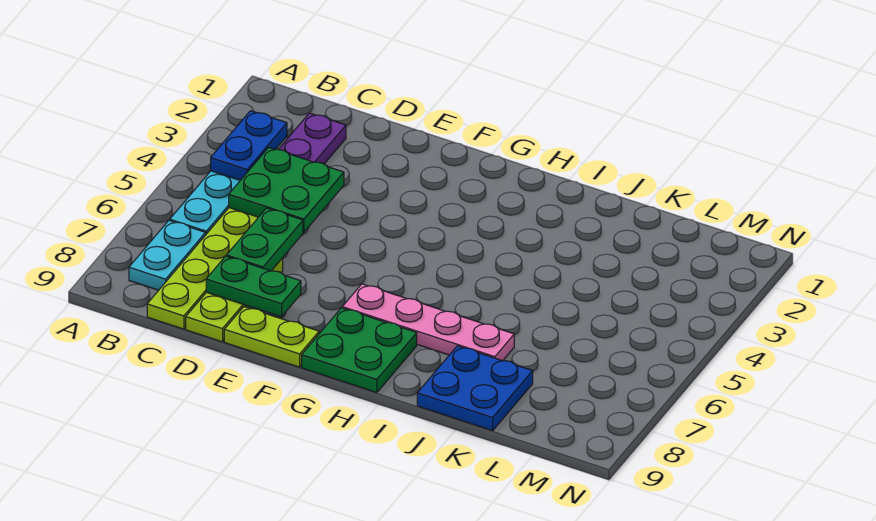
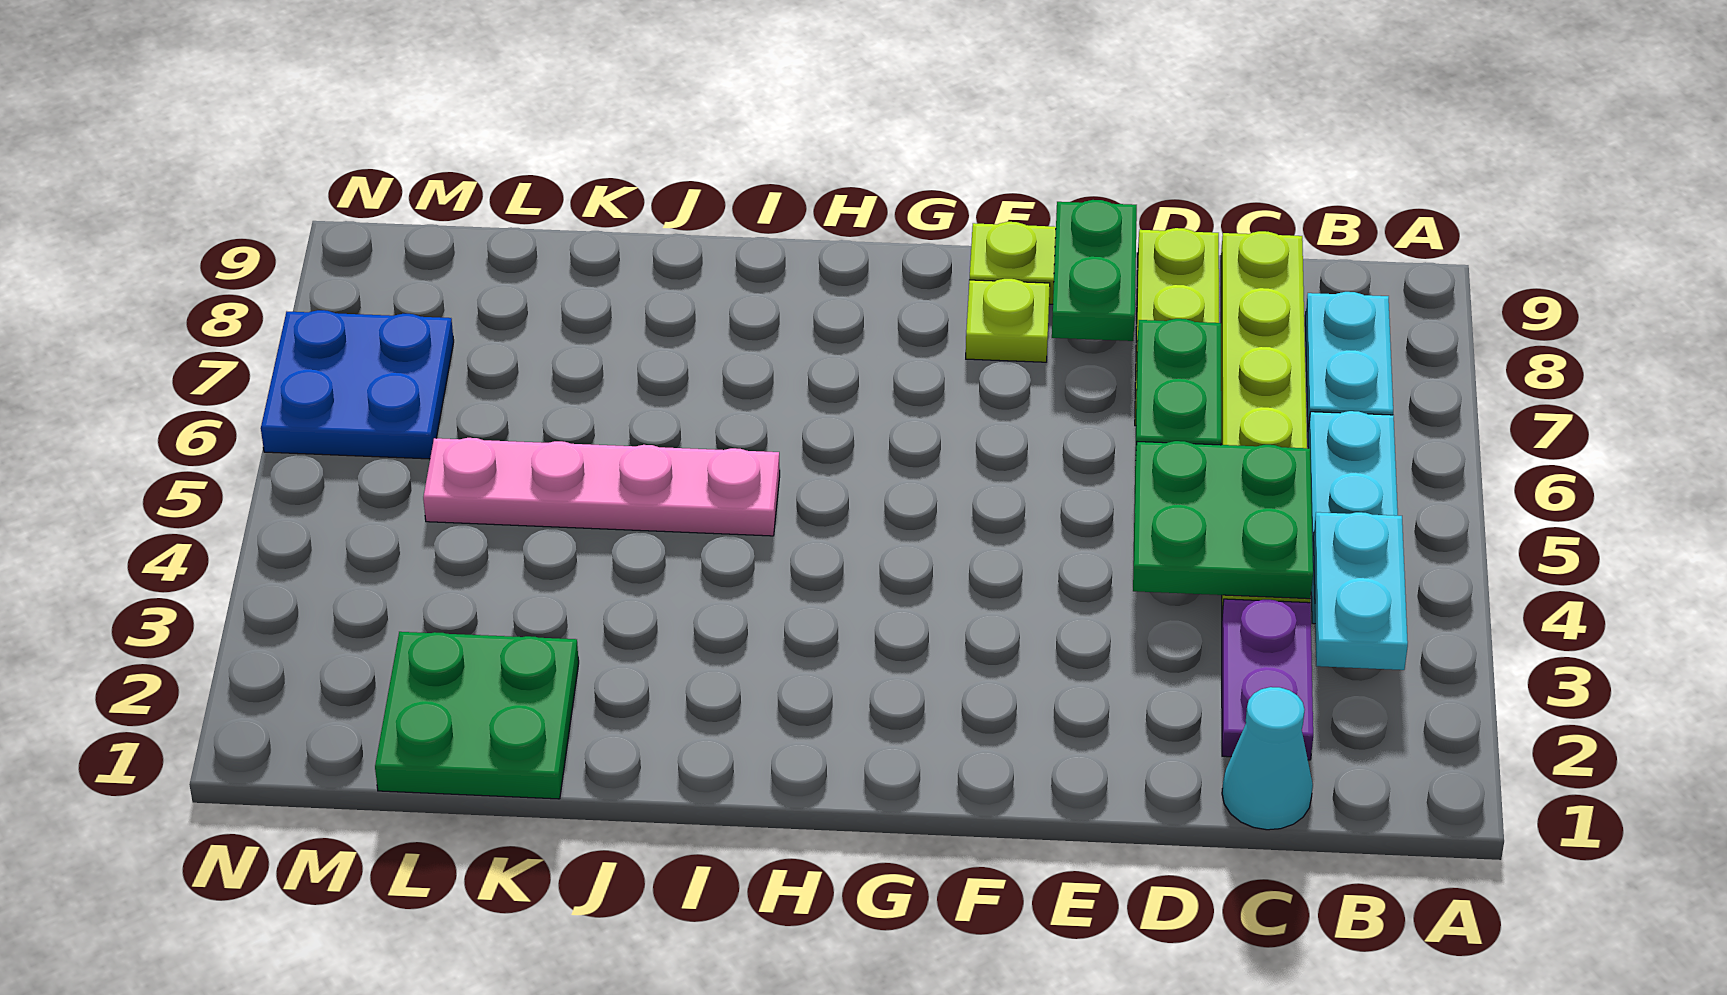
blue plate B3:B4 level 2 -> cyan plate B3:B4 level 2
none -> cyan cone C1 level 1
green plate D8:E8 level 2 -> green plate E8:E9 level 2
none -> lime plate F8 level 1
pink plate G7:J7 level 1 -> pink plate I5:L5 level 1
green plate G8:H9 level 1 -> green plate K1:L2 level 1
blue plate J8:K9 level 1 -> blue plate M6:N7 level 1

